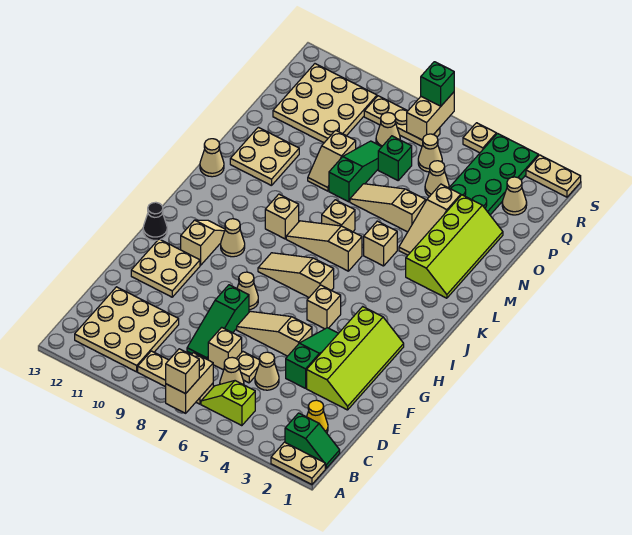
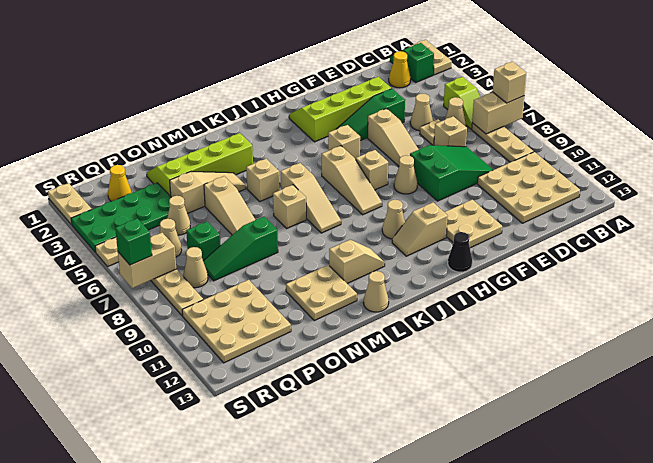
green slope D8:F8 level 1 top F -> green slope D8:F9 level 1 top F
tan brick K9 level 1 -> tan brick H7 level 1
tan slope N9:O9 level 1 top O -> tan slope K11:L11 level 1 top L
tan cone Q2 level 1 -> yellow cone Q2 level 1

